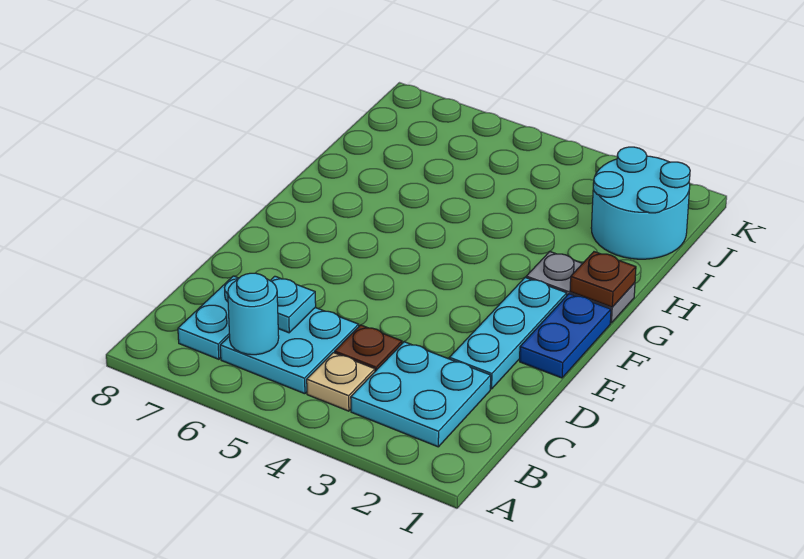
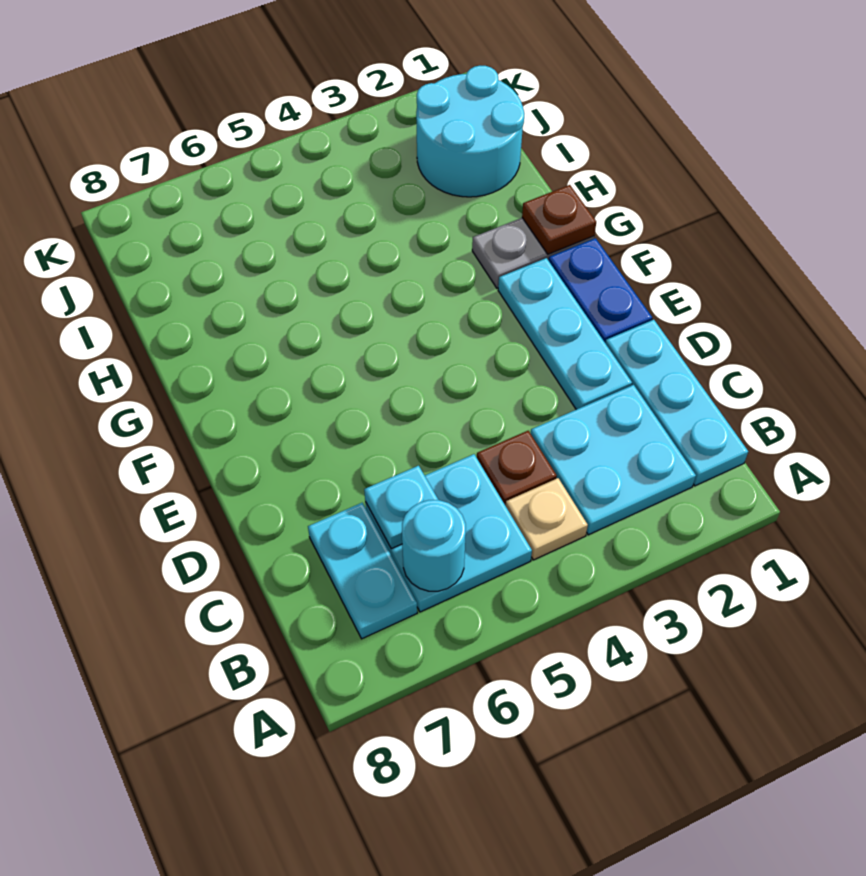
none -> cyan plate B1:D1 level 1

